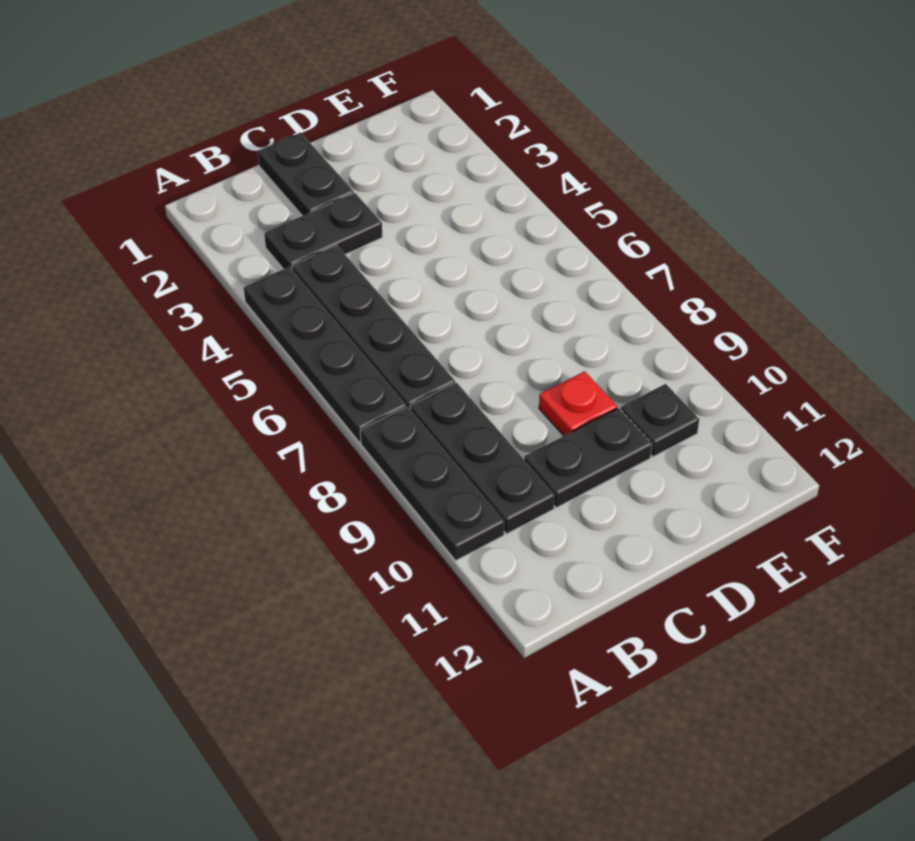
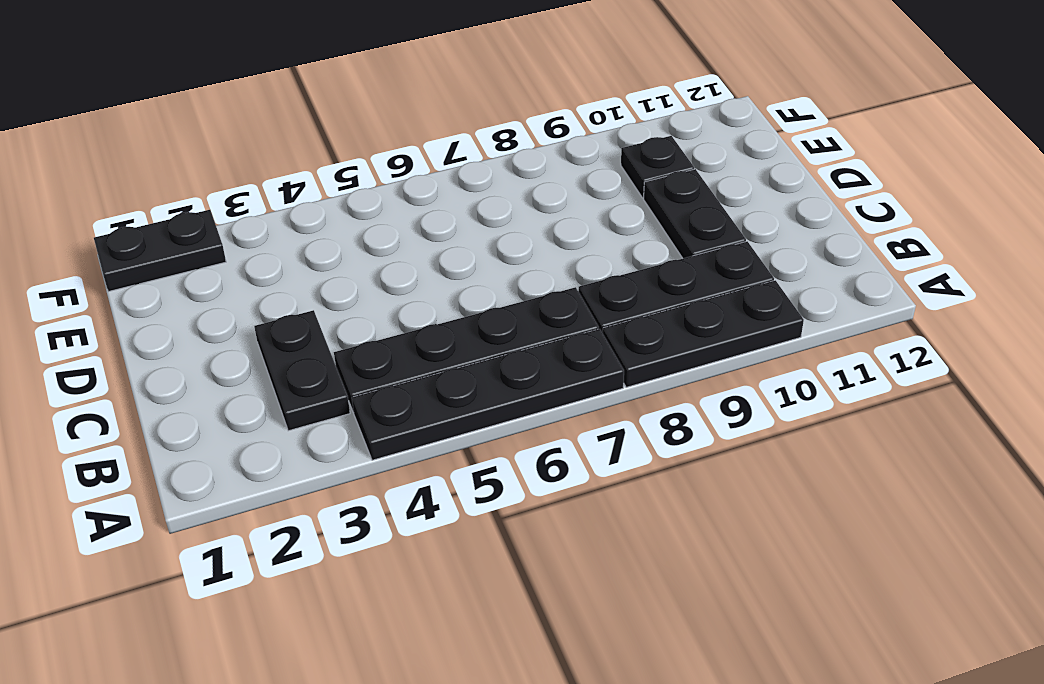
black plate C1:C2 level 1 -> black plate F1:F2 level 1
red plate D9 level 1 -> none

